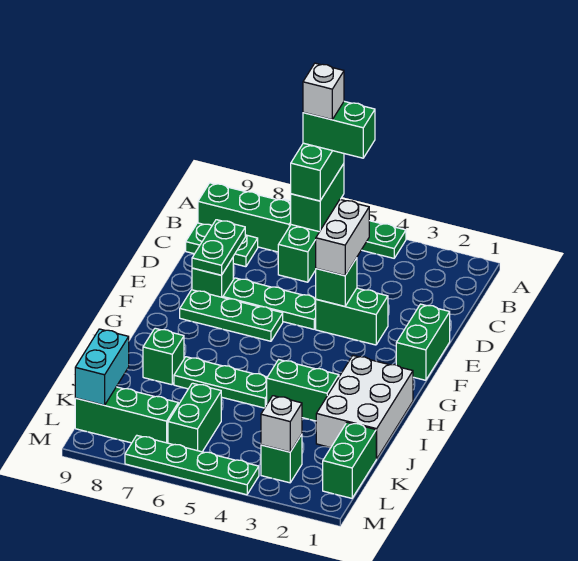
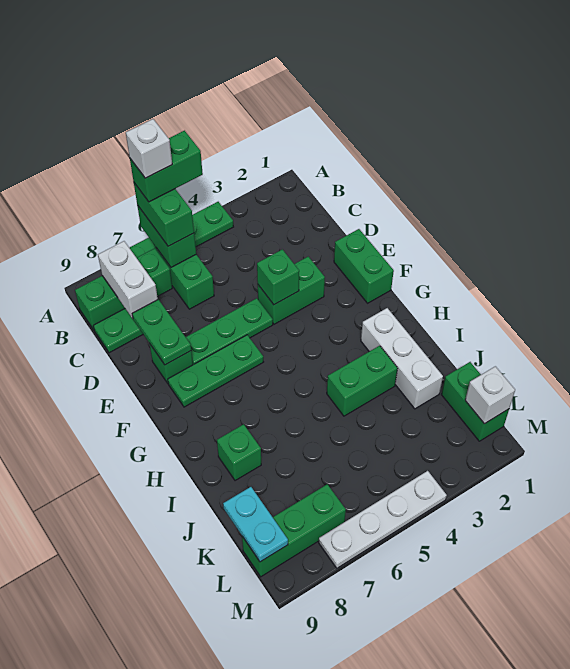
white brick D4:E4 level 3 -> white brick B8:C8 level 2
white brick H1:J2 level 1 -> white brick H2:J2 level 1
green plate I5:I7 level 1 -> none
green brick K6:L6 level 1 -> none
cyan brick K9:L9 level 2 -> cyan plate K9:L9 level 2
green brick L3 level 1 -> none
white brick L3 level 2 -> white brick L1 level 2
green plate M4:M7 level 1 -> white plate M4:M7 level 1

